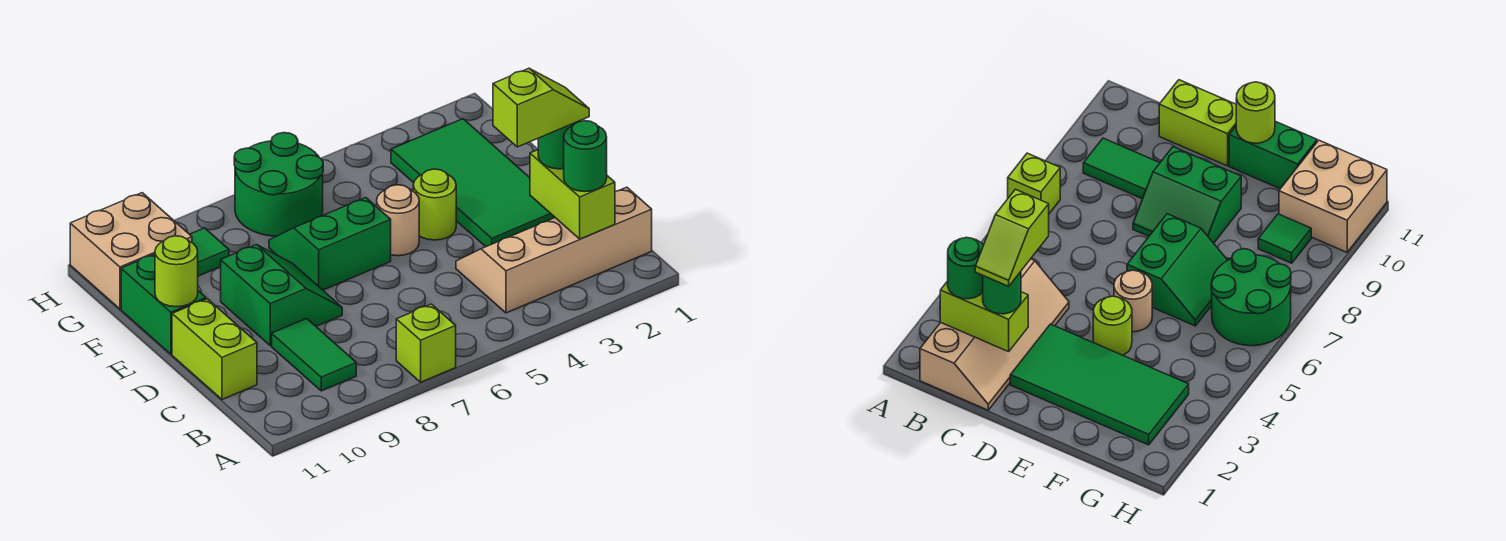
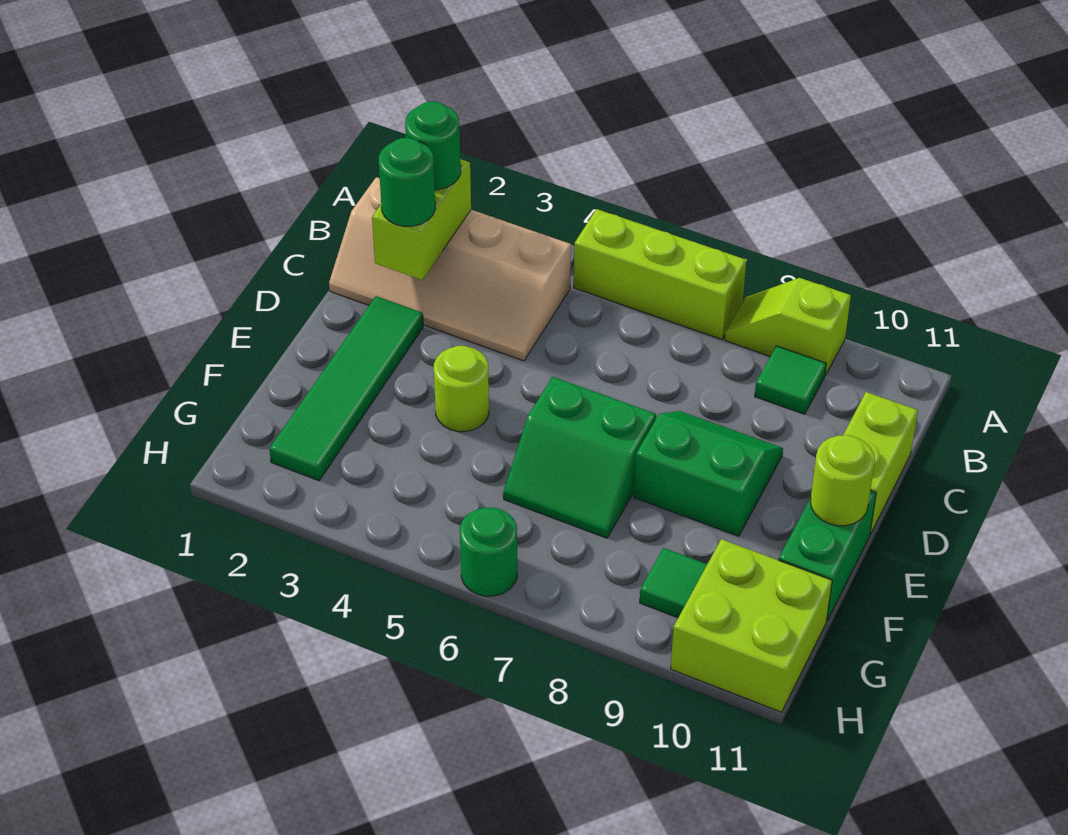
lime brick A7 level 1 -> lime brick A5:A7 level 1
green tile B9:C9 level 1 -> green tile B9 level 1
lime slope C2:C3 level 4 top 3 -> lime slope A8:A9 level 1 top 9
green tile D2:G3 level 1 -> green tile D2:G2 level 1
green slope D8:E9 level 1 top 9 -> green slope D8:E9 level 1 top E
tan round brick E5 level 1 -> none
green round brick G6:H7 level 1 -> green round brick H6 level 1
tan brick G10:H11 level 1 -> lime brick G10:H11 level 1

